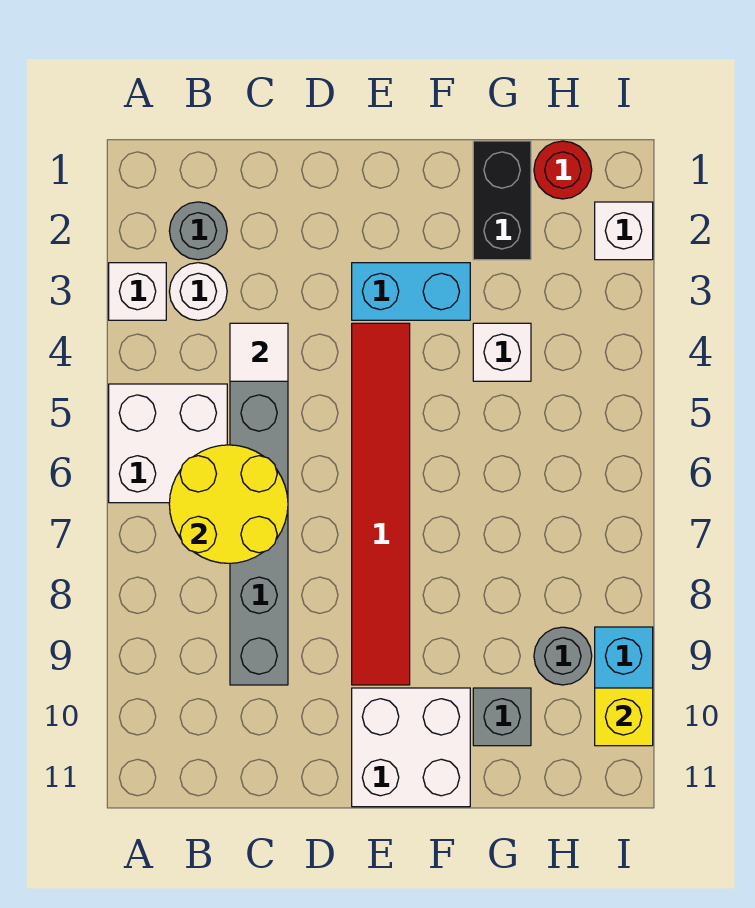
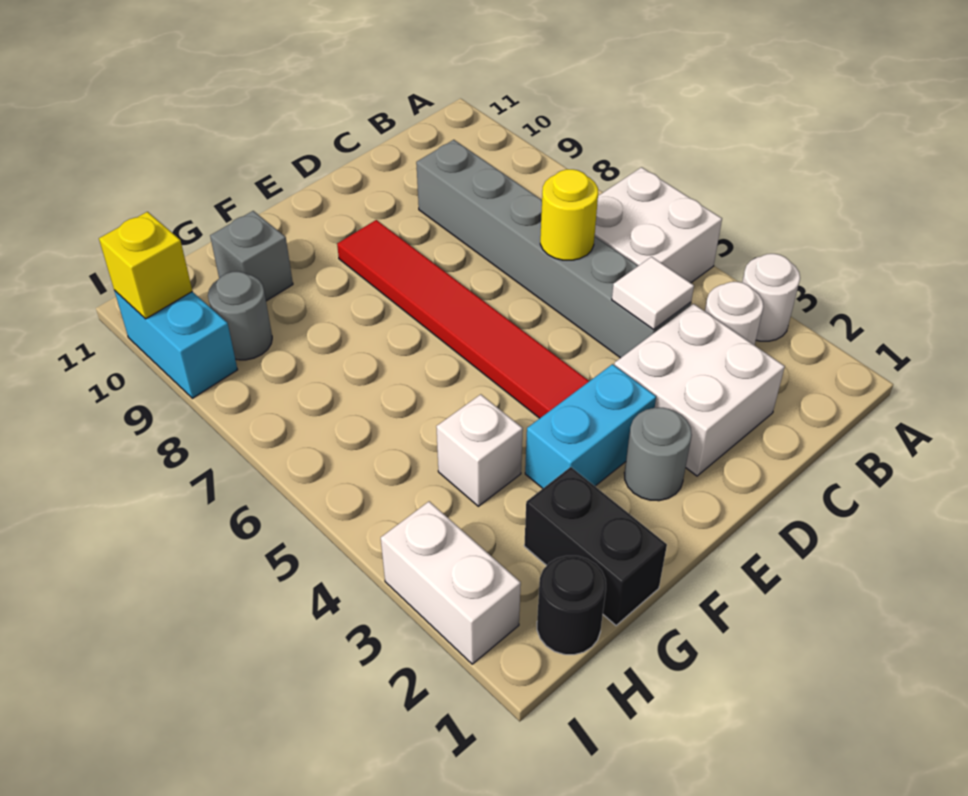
white brick A3 level 1 -> white round brick A3 level 1
grey round brick B2 level 1 -> grey round brick E2 level 1
yellow round brick B6:C7 level 2 -> yellow round brick C6 level 2
white brick E10:F11 level 1 -> white brick C2:D3 level 1
red round brick H1 level 1 -> black round brick H1 level 1
white brick I2 level 1 -> white brick I2:I3 level 1

